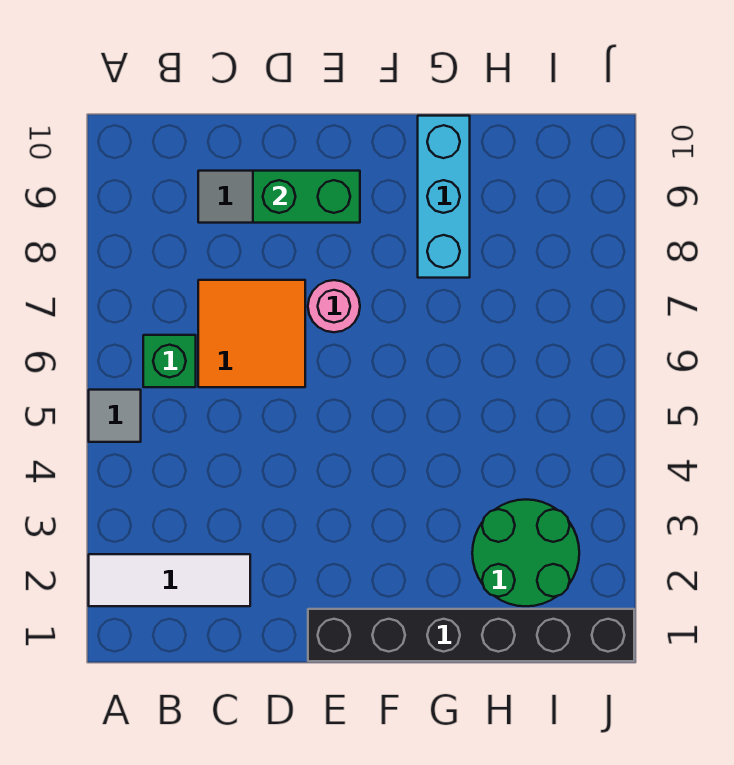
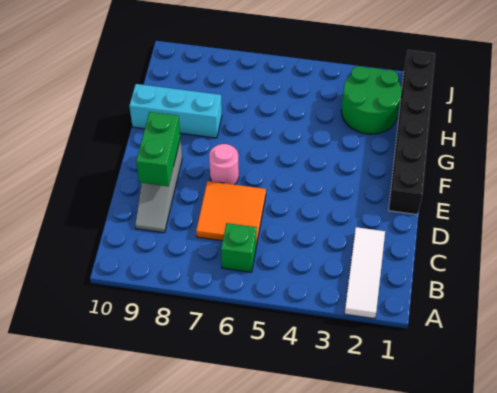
grey tile A5 level 1 -> none

